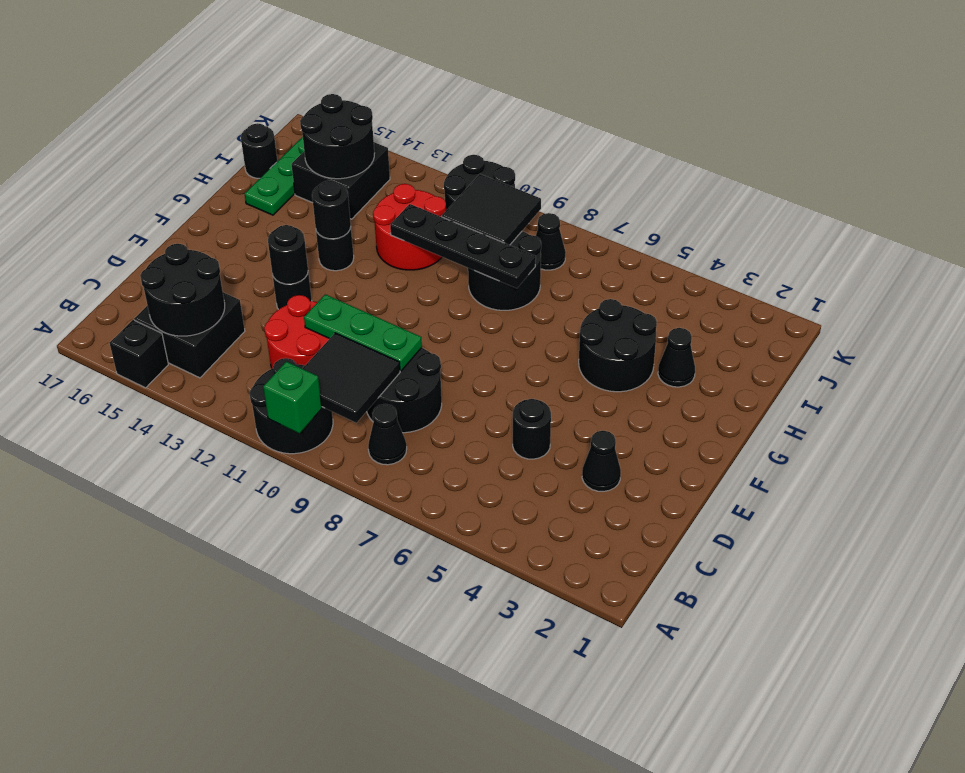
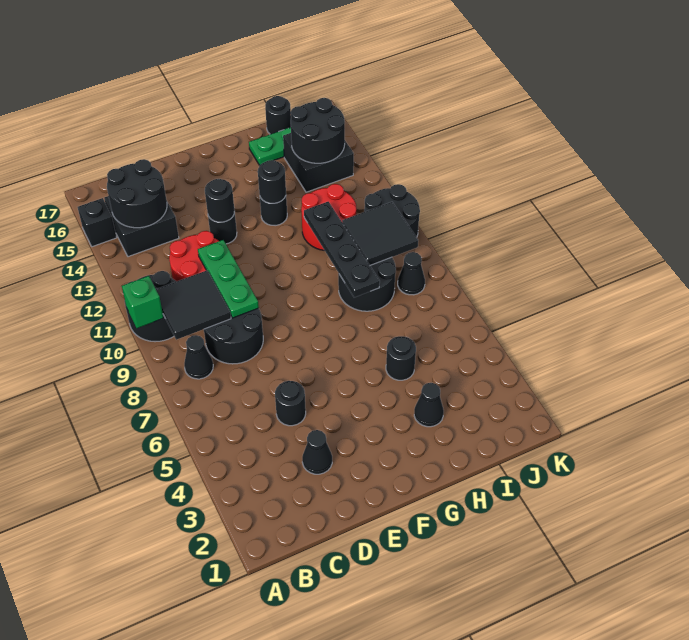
black round brick G4:H5 level 1 -> black round brick H5 level 1

